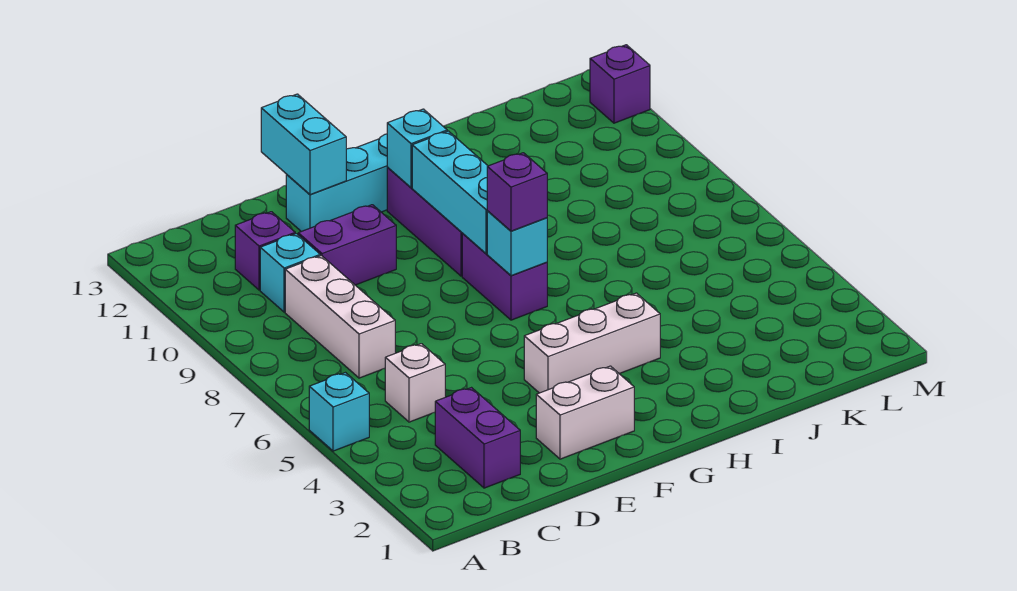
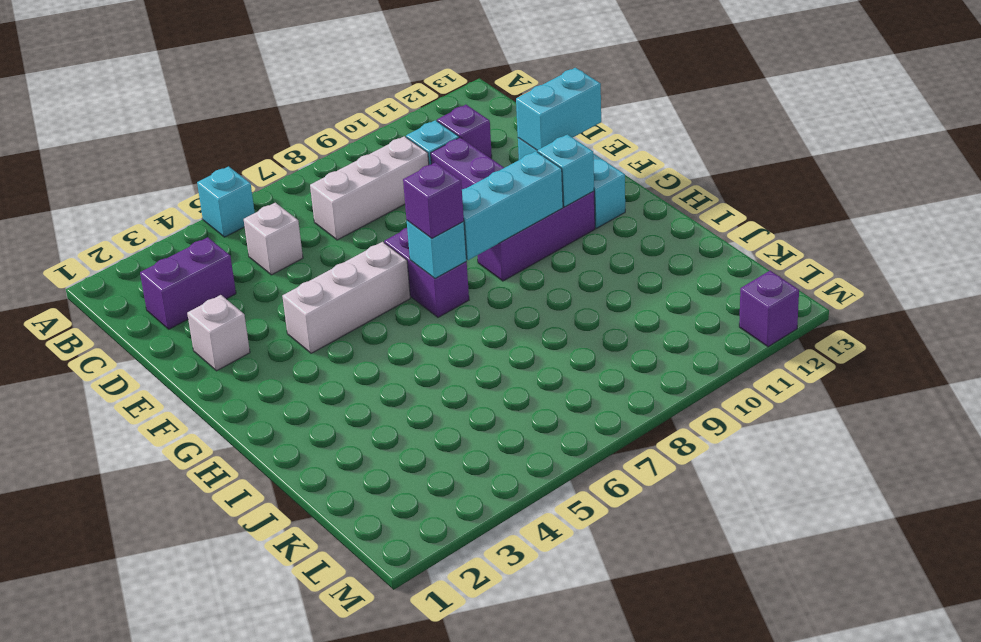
white brick E2:F2 level 1 -> white brick E2 level 1
white brick F4:H4 level 1 -> white brick F4:F6 level 1
purple brick G7:G8 level 1 -> purple brick F7:G7 level 1

